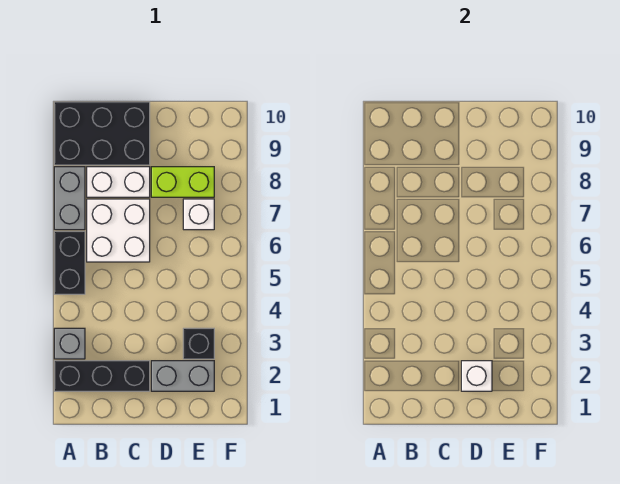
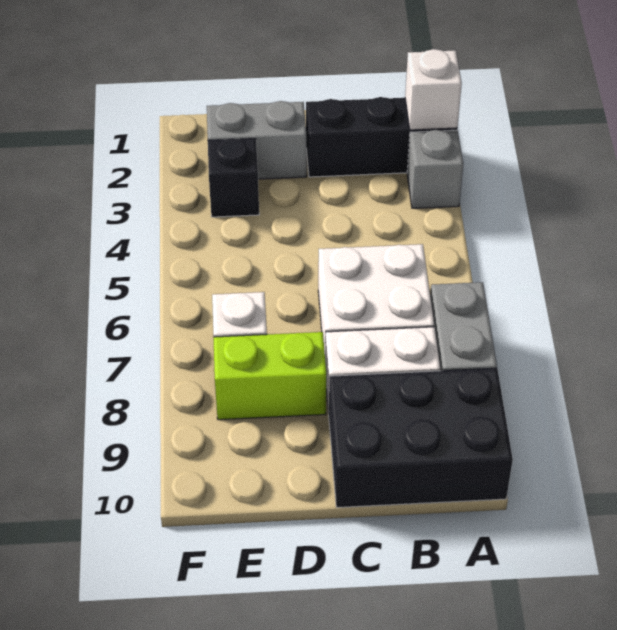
black brick A5:A6 level 1 -> none
white brick D2 level 2 -> white brick A2 level 2

